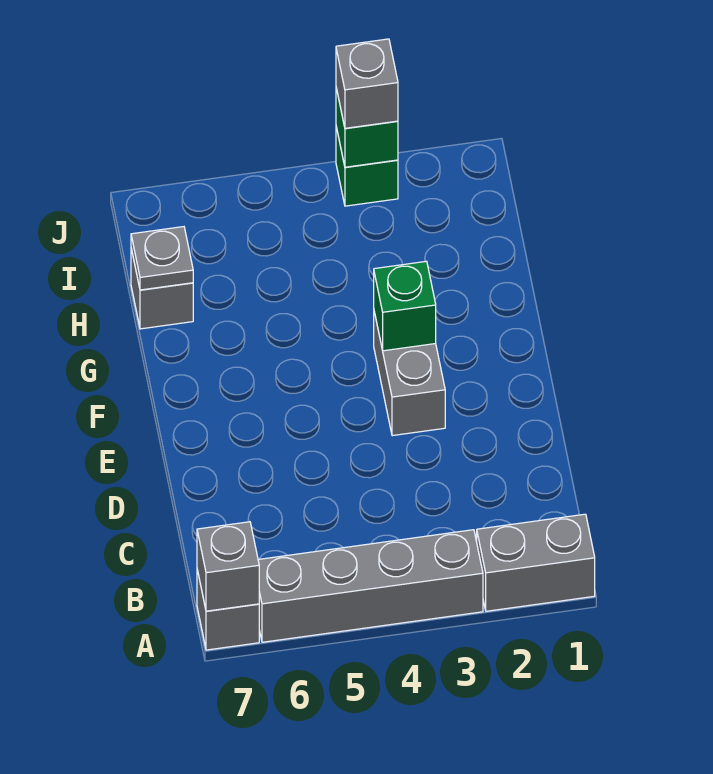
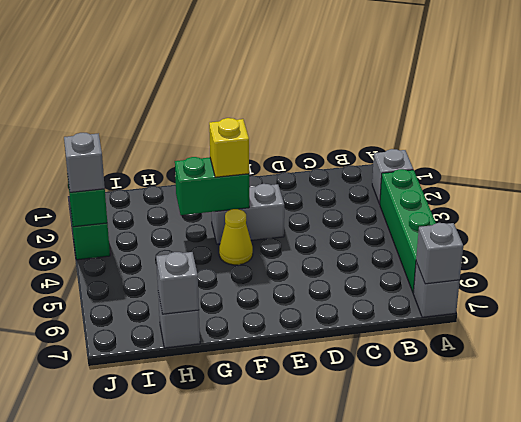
grey brick A1:A2 level 1 -> grey brick A2 level 1
grey brick A3:A6 level 1 -> green brick A3:A6 level 1
green brick F3 level 2 -> green brick F3:G3 level 2
none -> yellow brick F3 level 3
none -> yellow cone F4 level 1
grey plate H7 level 2 -> grey brick H7 level 2

